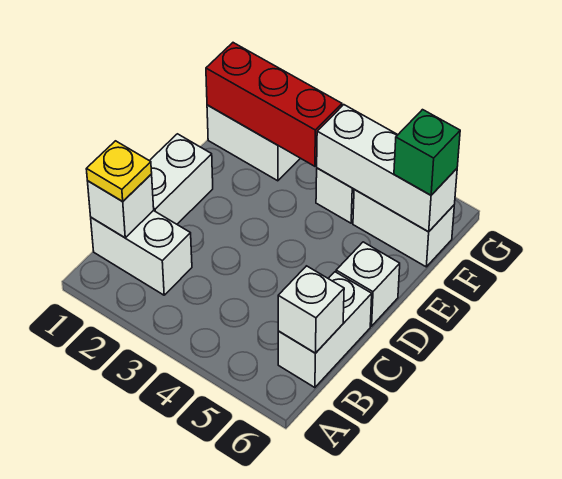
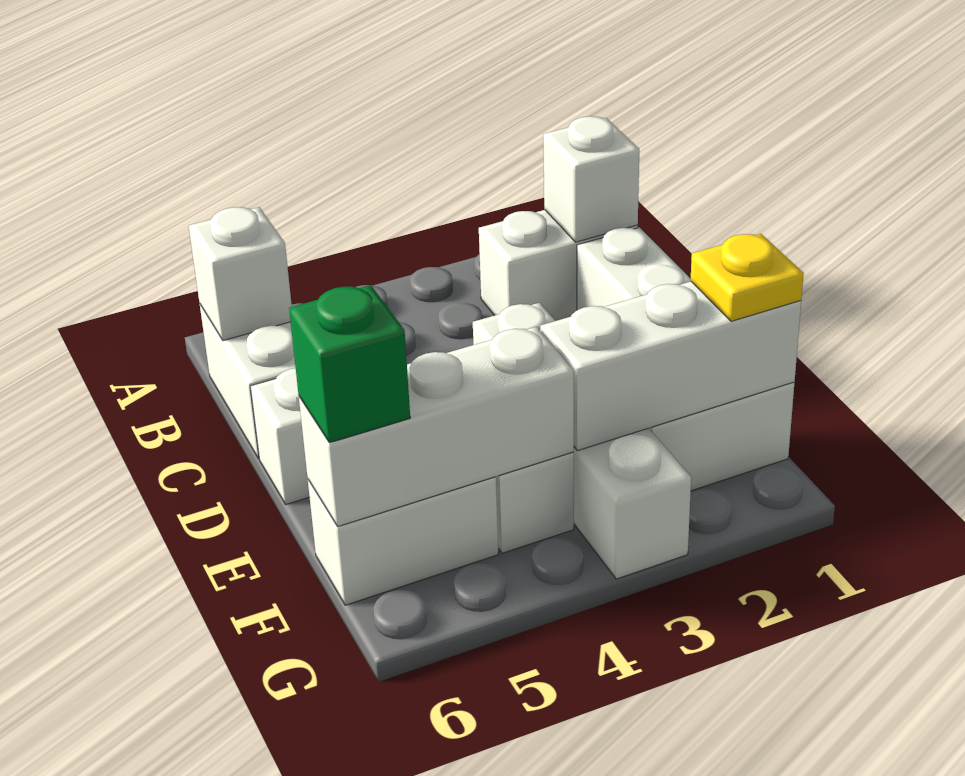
yellow plate B1 level 3 -> yellow plate F1 level 3
none -> white brick D3:G3 level 1
red brick F1:F3 level 2 -> white brick F1:F3 level 2

